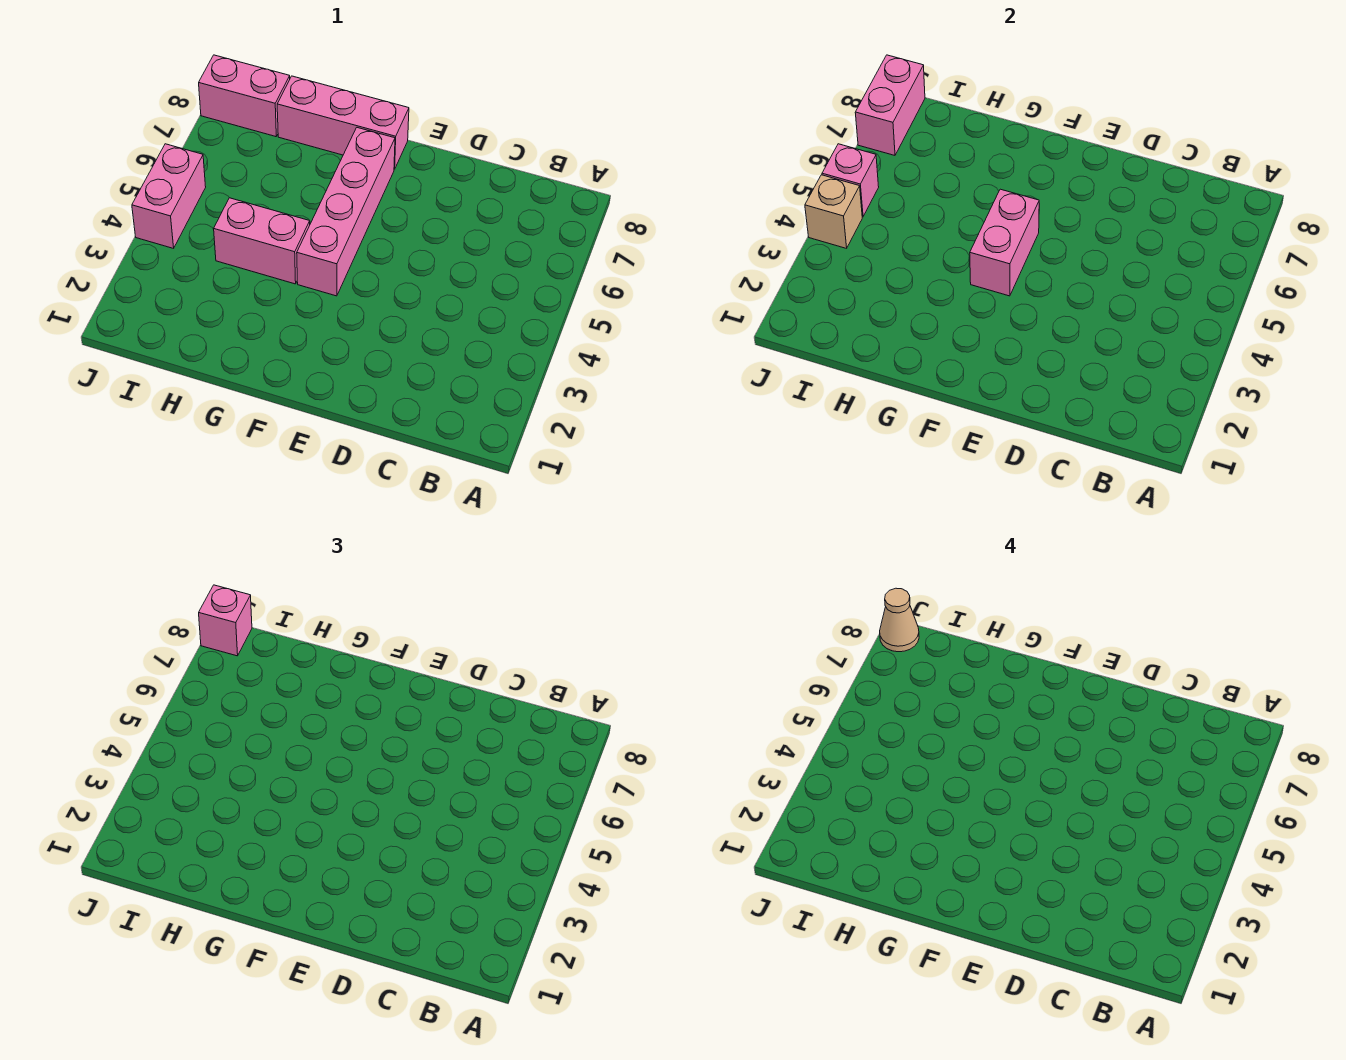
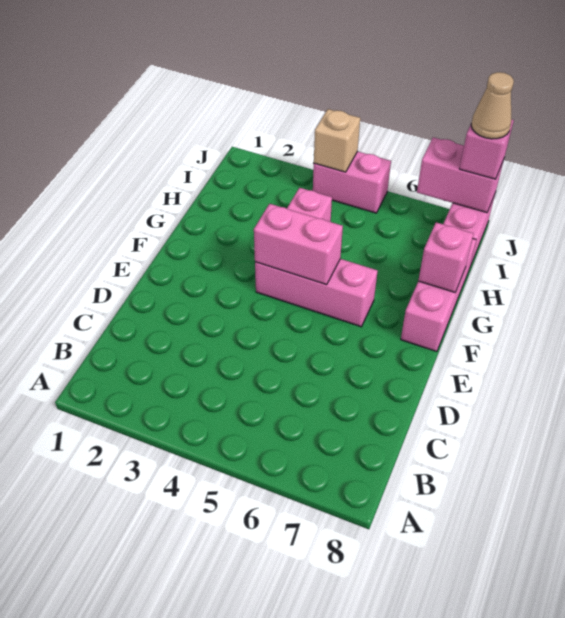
pink brick F4:F7 level 1 -> pink brick F4:F6 level 1
pink brick J5 level 2 -> pink brick G8 level 2

